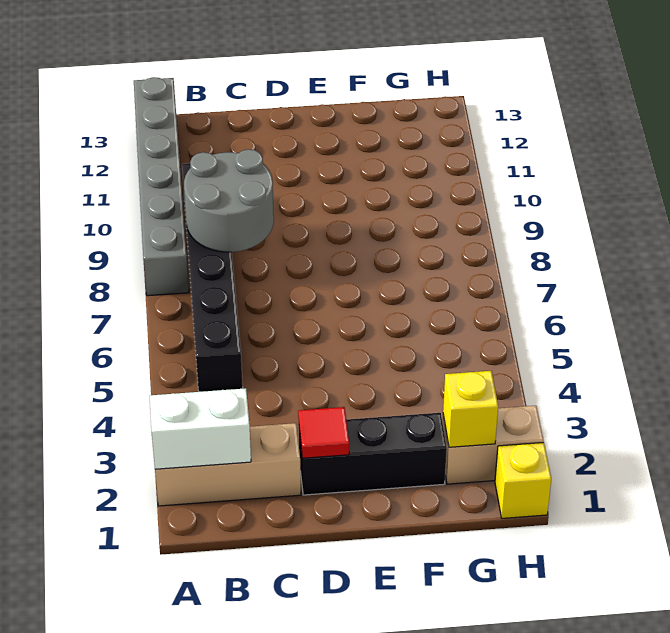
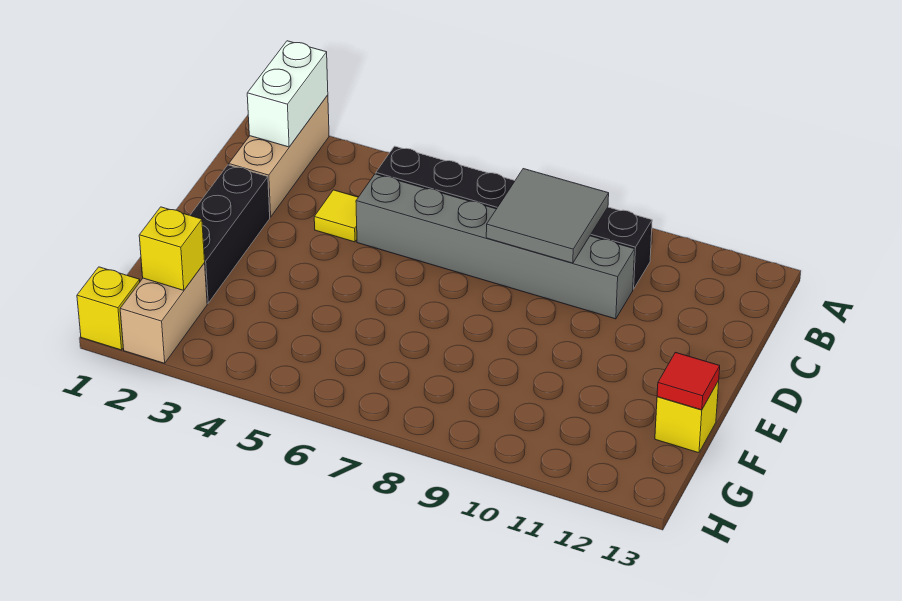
grey brick A8:A13 level 1 -> grey brick C5:C10 level 1
grey round brick B8:C9 level 2 -> grey tile B8:C9 level 2
none -> yellow tile C4 level 1
red tile D2 level 2 -> red tile F13 level 2
none -> yellow brick F13 level 1

